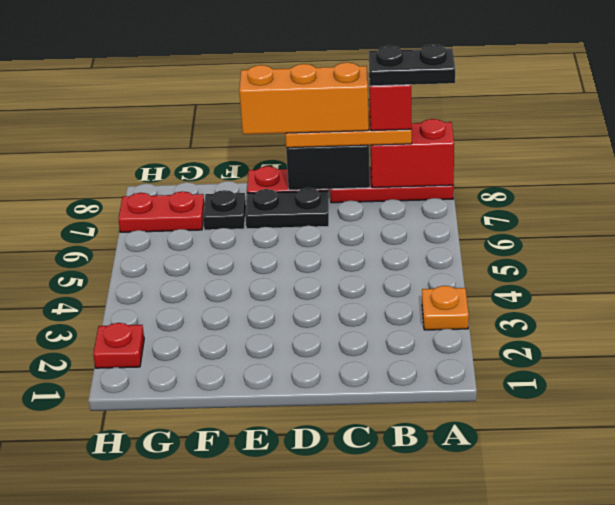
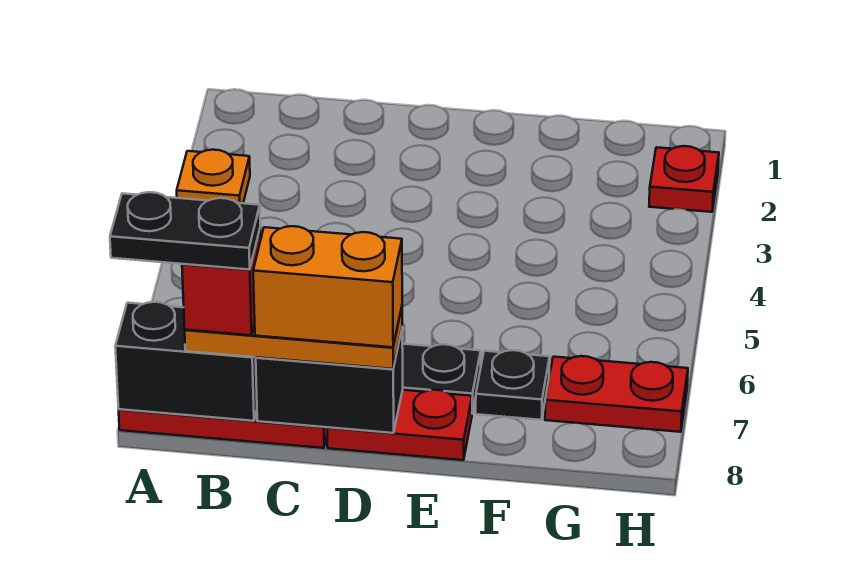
red brick A8:B8 level 2 -> black brick A8:B8 level 2
orange brick C8:E8 level 4 -> orange brick C8:D8 level 4

